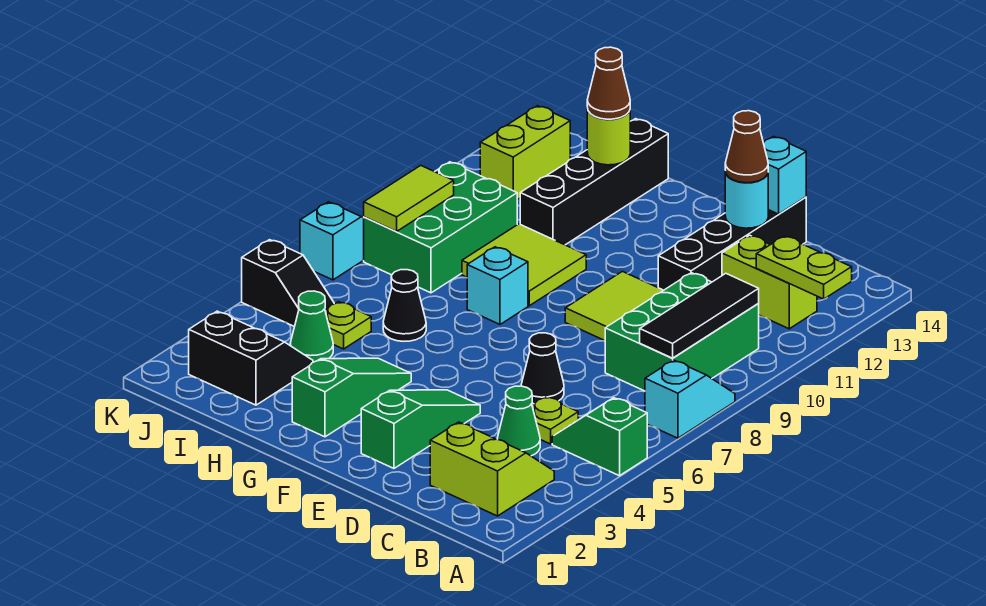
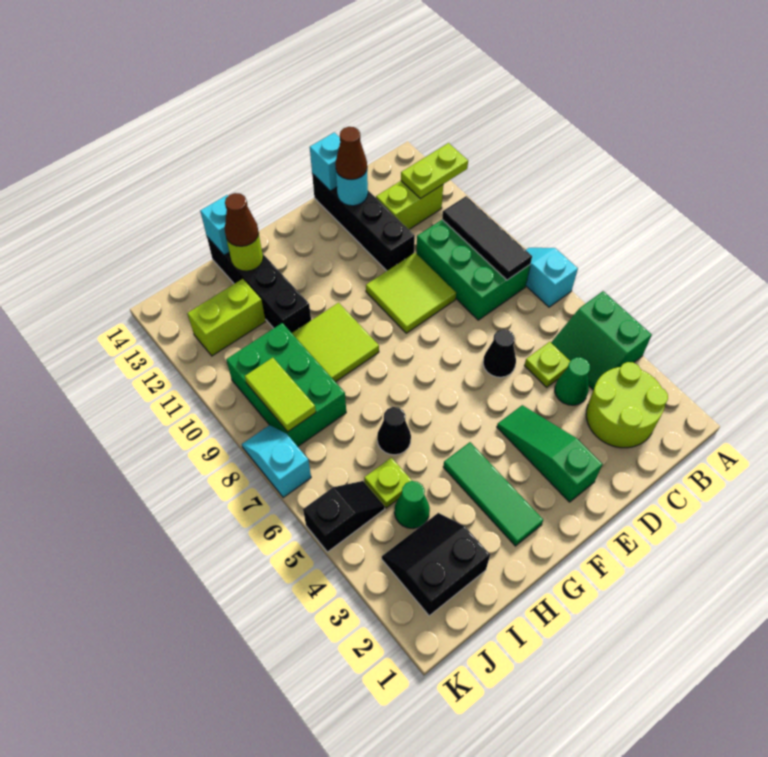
green slope A5:B5 level 1 top A -> green slope A4:B5 level 1 top A
lime slope B2:C3 level 1 top 2 -> lime round brick B2:C3 level 1
green slope G2:G4 level 1 top 2 -> green tile G2:G4 level 1
cyan brick G8 level 1 -> cyan brick H14 level 2
lime brick J12:J13 level 1 -> lime brick I12:J12 level 1

